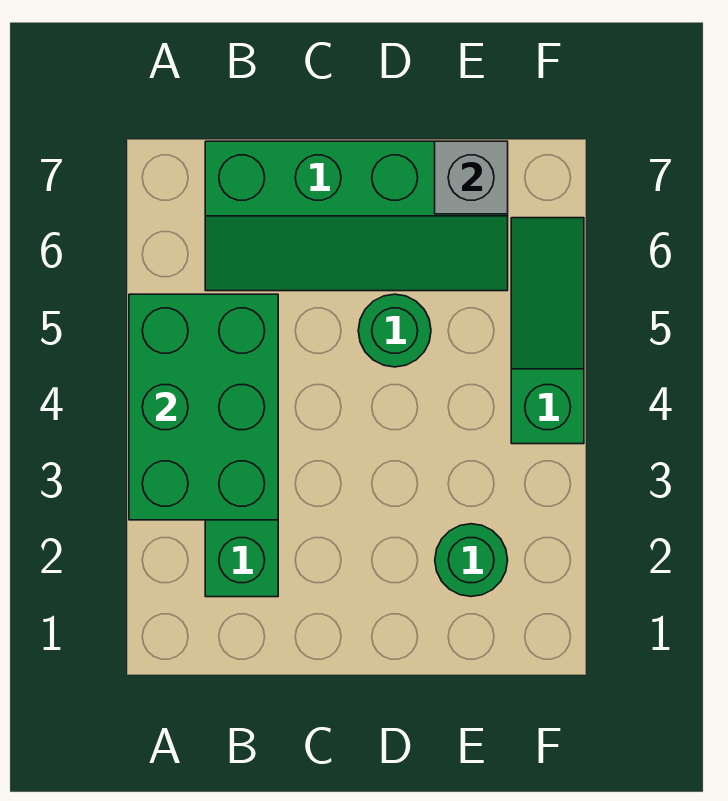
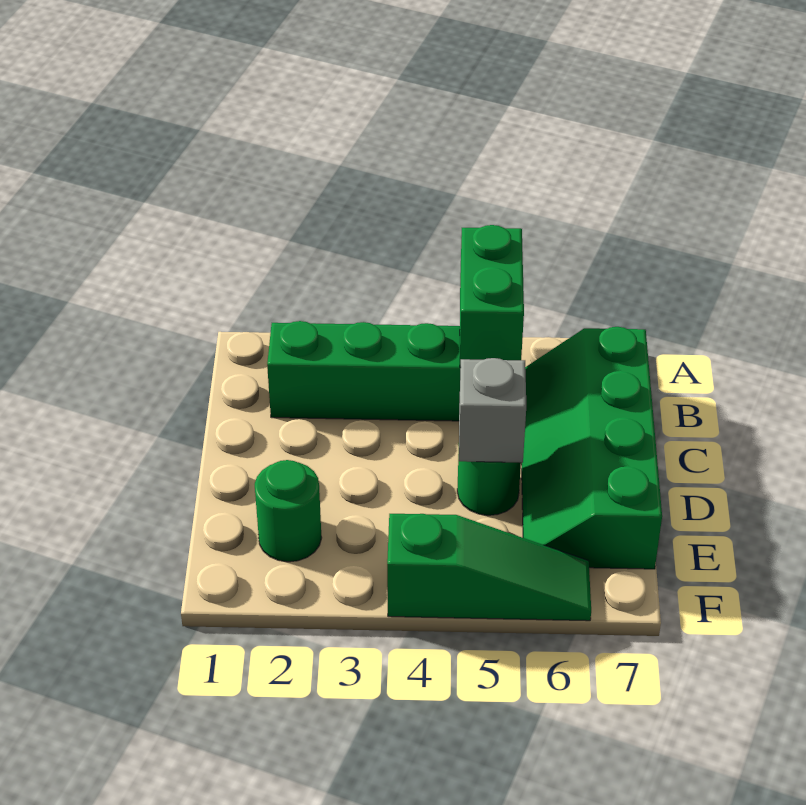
green brick A3:B5 level 2 -> green brick A5:B5 level 2
grey brick E7 level 2 -> grey brick D5 level 2

